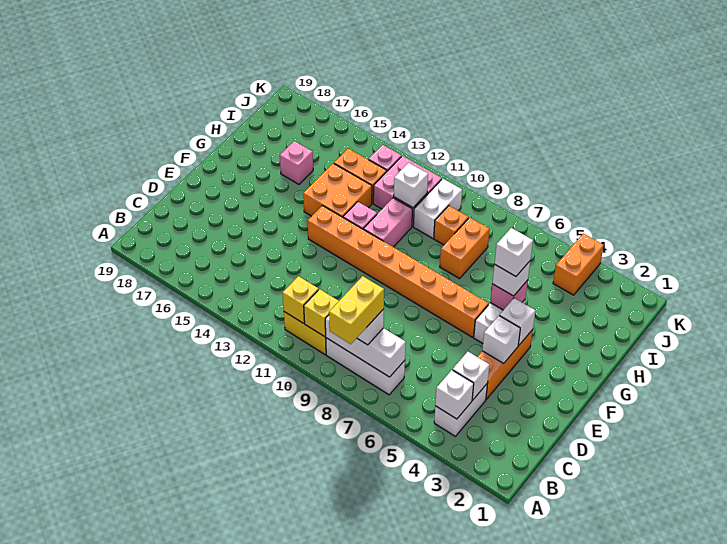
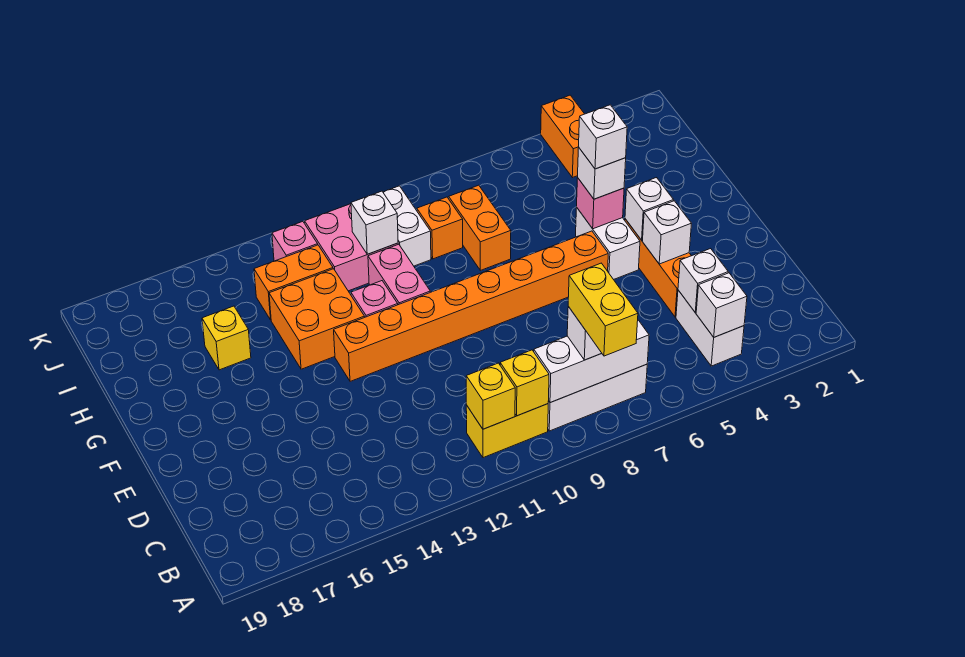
pink brick H16 level 1 -> yellow brick H16 level 1

